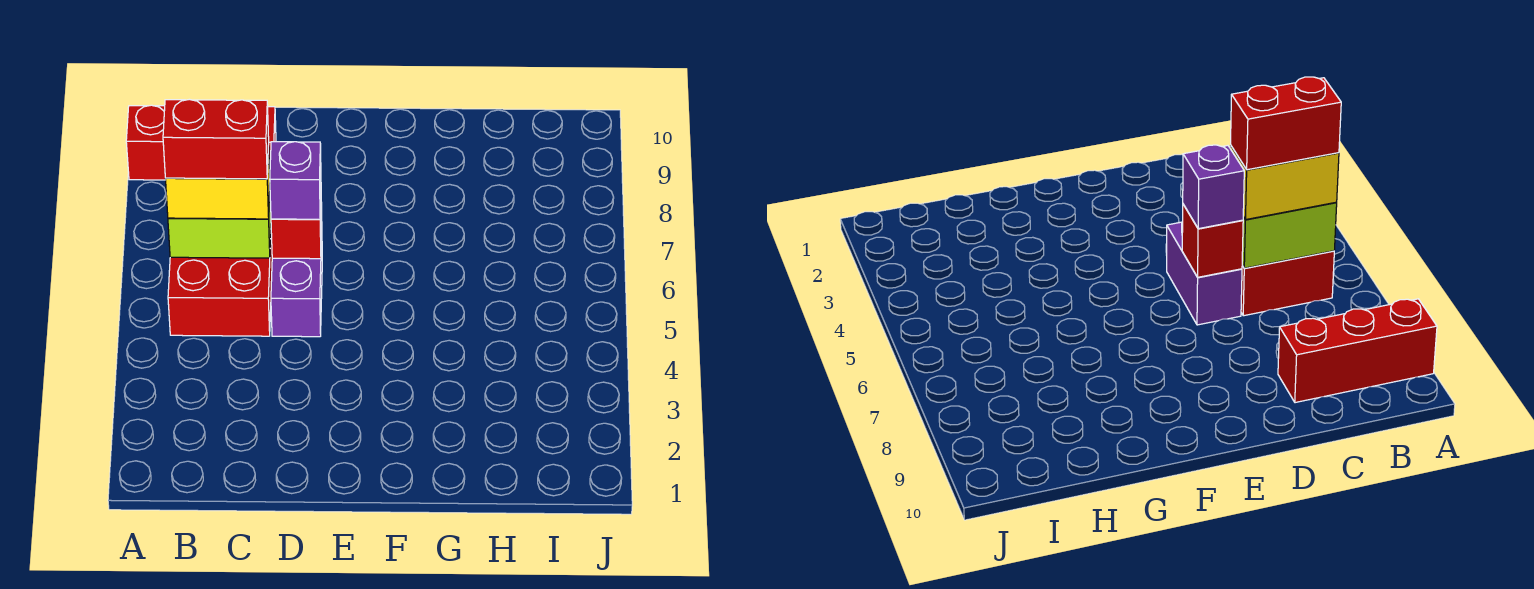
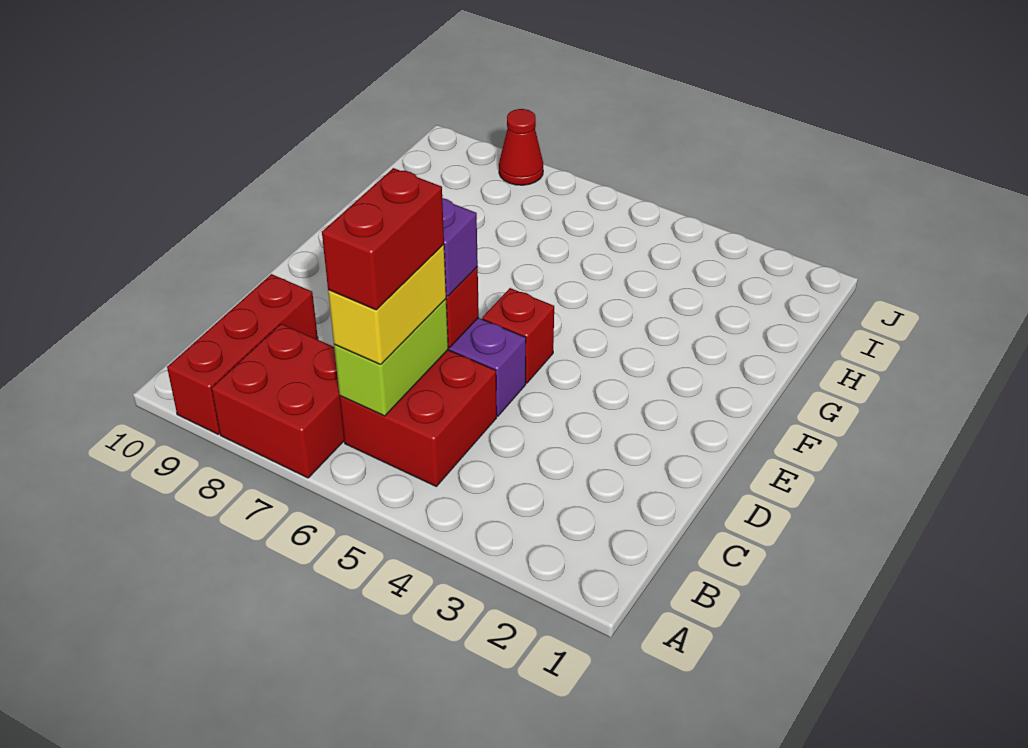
none -> red brick A7:B8 level 1
none -> red brick E5 level 1
none -> red cone J8 level 1

